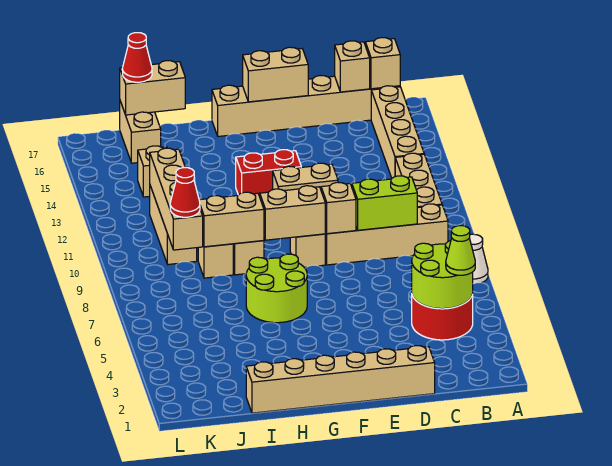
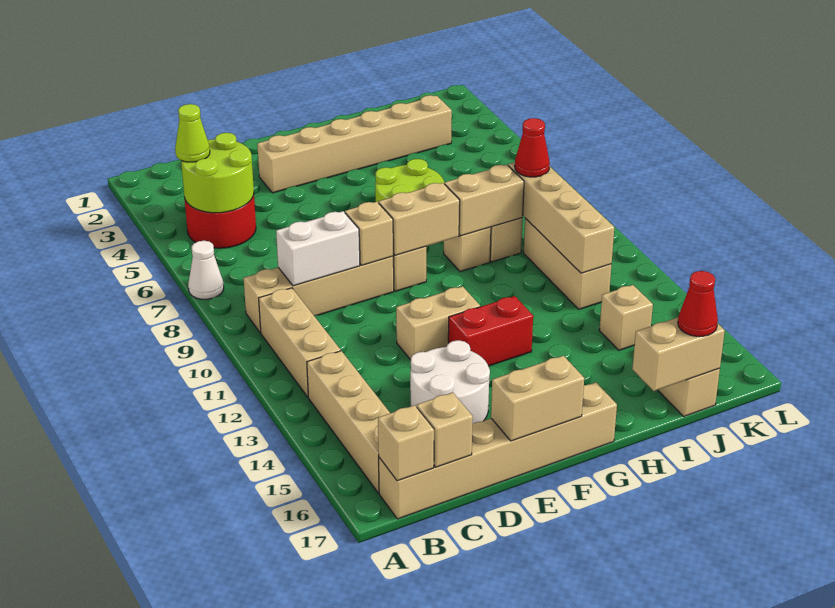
lime brick C9:D9 level 2 -> white brick C9:D9 level 2
tan brick D1:I1 level 1 -> tan brick E3:J3 level 1
none -> white round brick D14:E15 level 1

